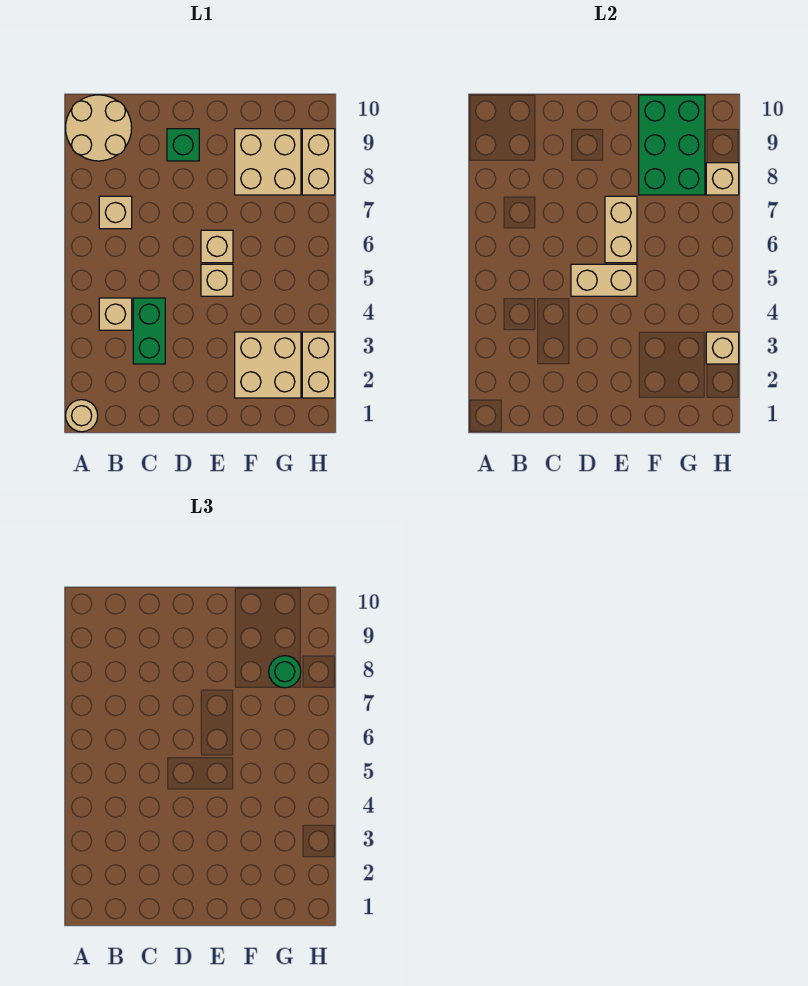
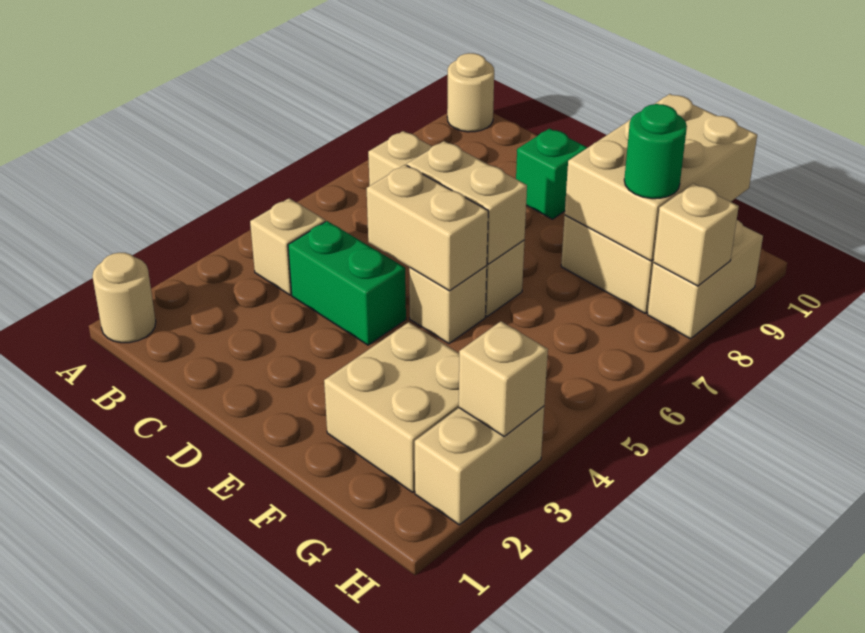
tan round brick A9:B10 level 1 -> tan round brick A10 level 1
green brick C3:C4 level 1 -> green brick C4:D4 level 1
tan brick E6:E7 level 2 -> tan brick D6:E6 level 2
green brick F8:G10 level 2 -> tan brick F8:G10 level 2

